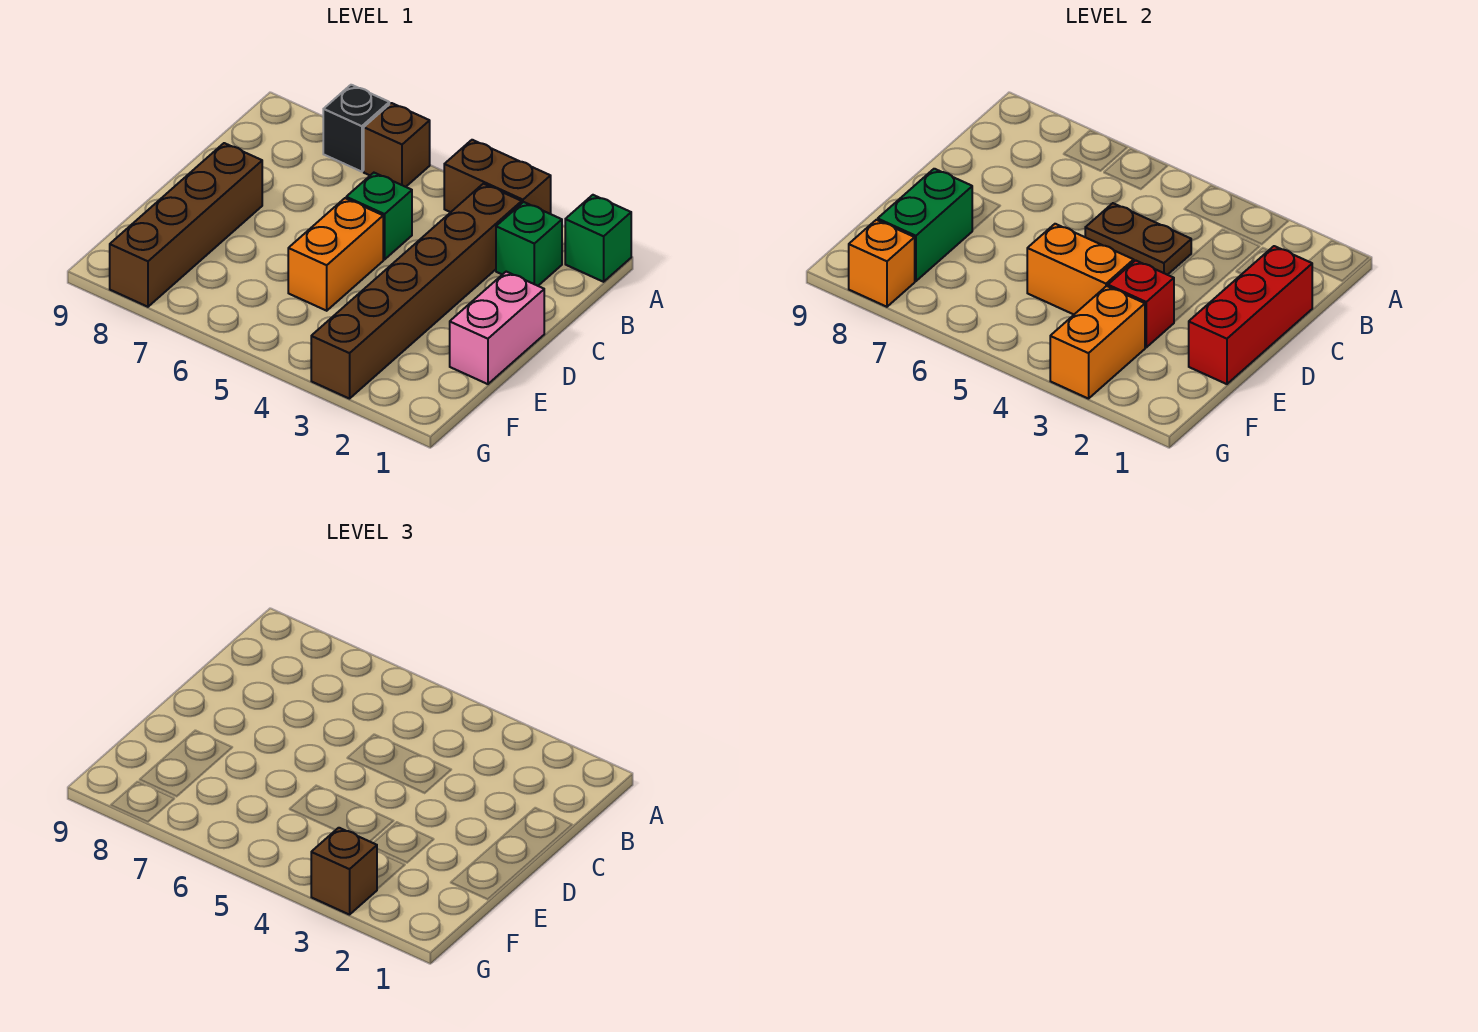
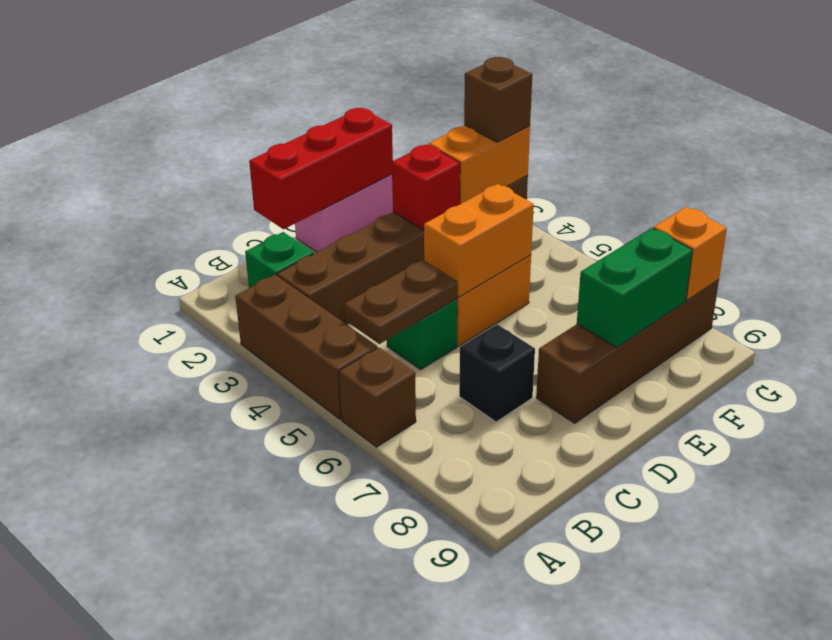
green brick A1 level 1 -> none
brown brick A3:A4 level 1 -> brown brick A3:A5 level 1
black brick A7 level 1 -> black brick C7 level 1
brown plate C4:C5 level 2 -> brown plate B5:C5 level 2
orange brick E4:E5 level 2 -> orange brick D5:E5 level 2

